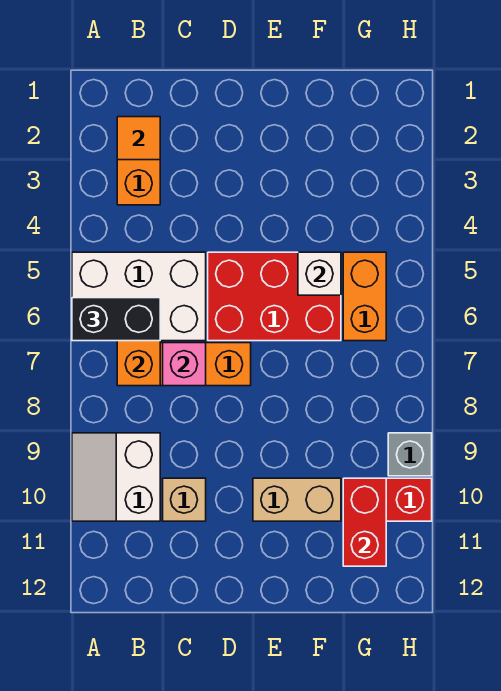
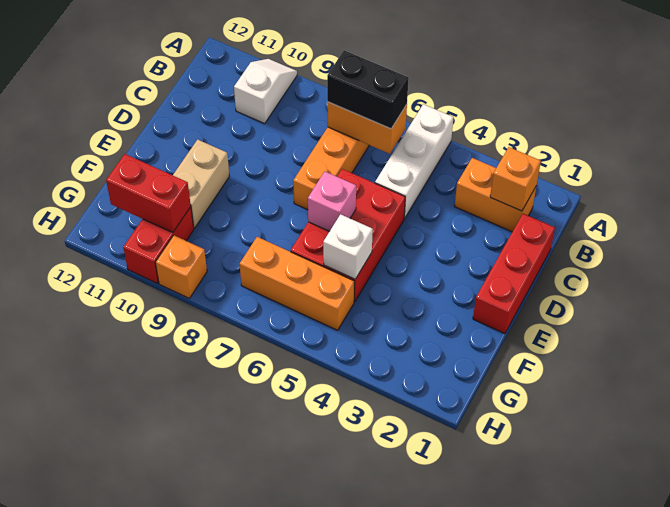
white brick A5:C6 level 1 -> white brick A5:C5 level 1
black brick A6:B6 level 3 -> black brick B6:B7 level 3
white slope A9:B10 level 1 top B -> white slope A10:B10 level 1 top B
orange tile B2 level 2 -> orange brick B2 level 2
none -> red brick C1:E1 level 1
pink brick C7 level 2 -> pink brick E6 level 2
tan brick C10 level 1 -> none
orange brick G5:G6 level 1 -> orange brick G5:G7 level 1
grey brick H9 level 1 -> orange brick H9 level 1

